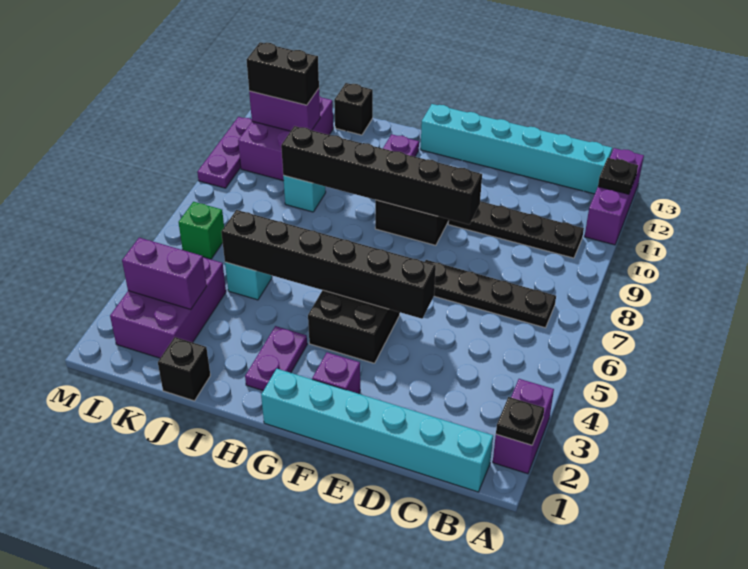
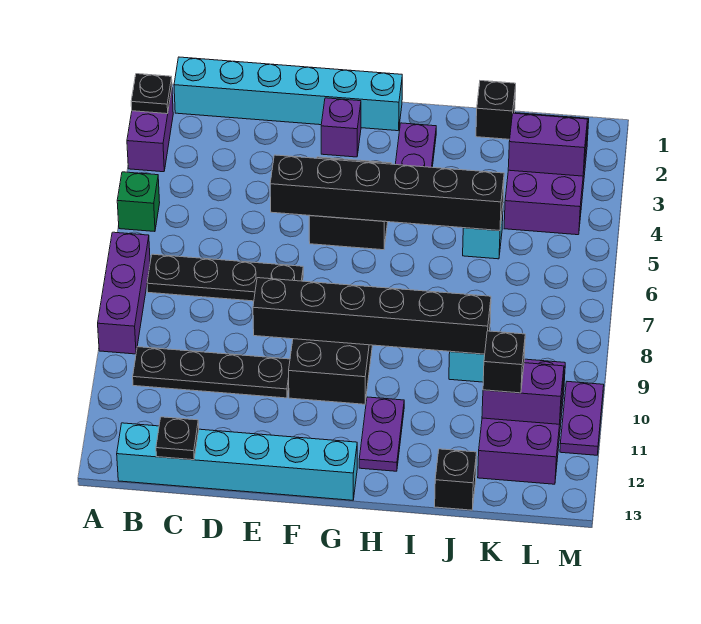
purple brick A11:A13 level 1 -> purple brick A7:A9 level 1
black plate A12 level 2 -> black plate C13 level 2
black brick K11:L11 level 3 -> black brick K11 level 3
green brick L6 level 1 -> green brick A5 level 1
purple plate M9:M11 level 1 -> purple plate M10:M11 level 1

